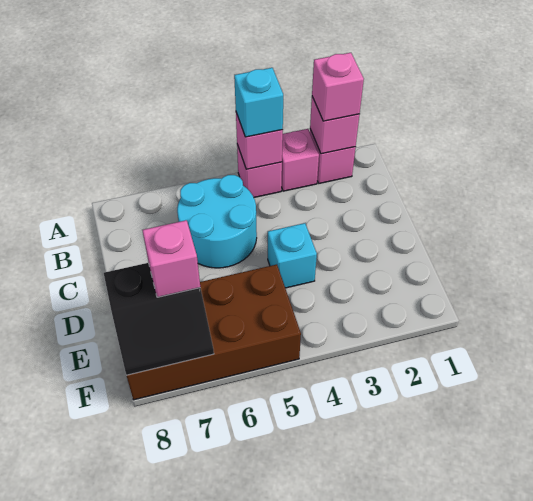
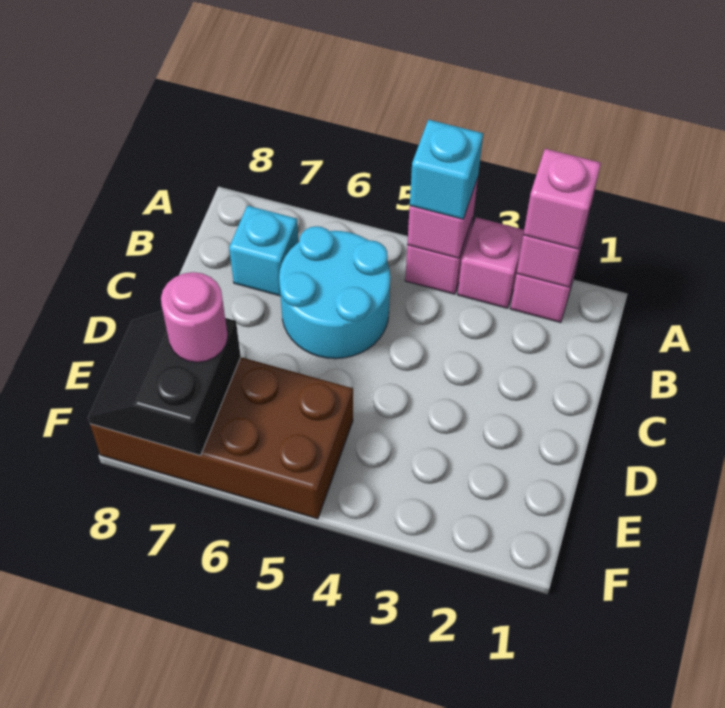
cyan brick D4 level 1 -> cyan brick B7 level 1
black slope E7:F8 level 2 top E -> black slope E7:F8 level 2 top 7
pink brick E7 level 3 -> pink round brick E7 level 3

